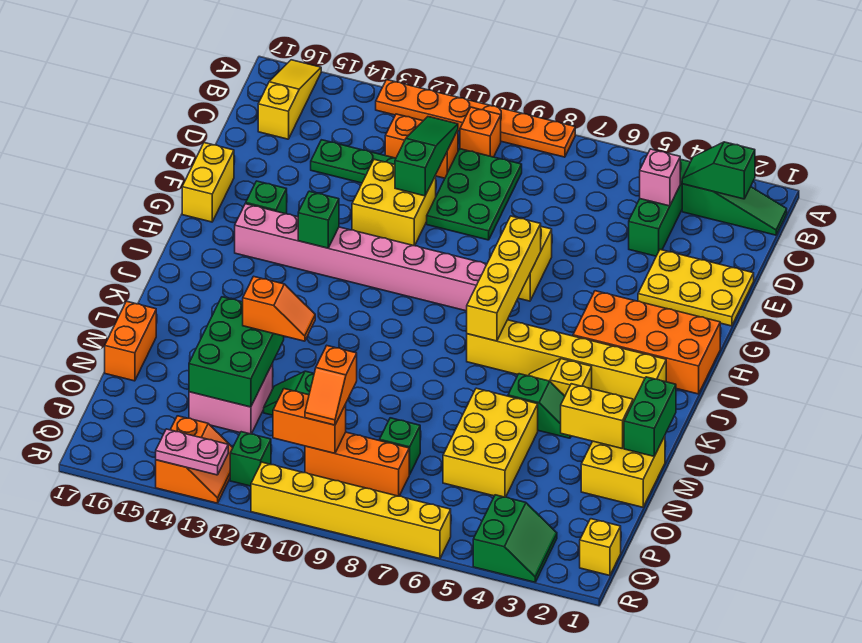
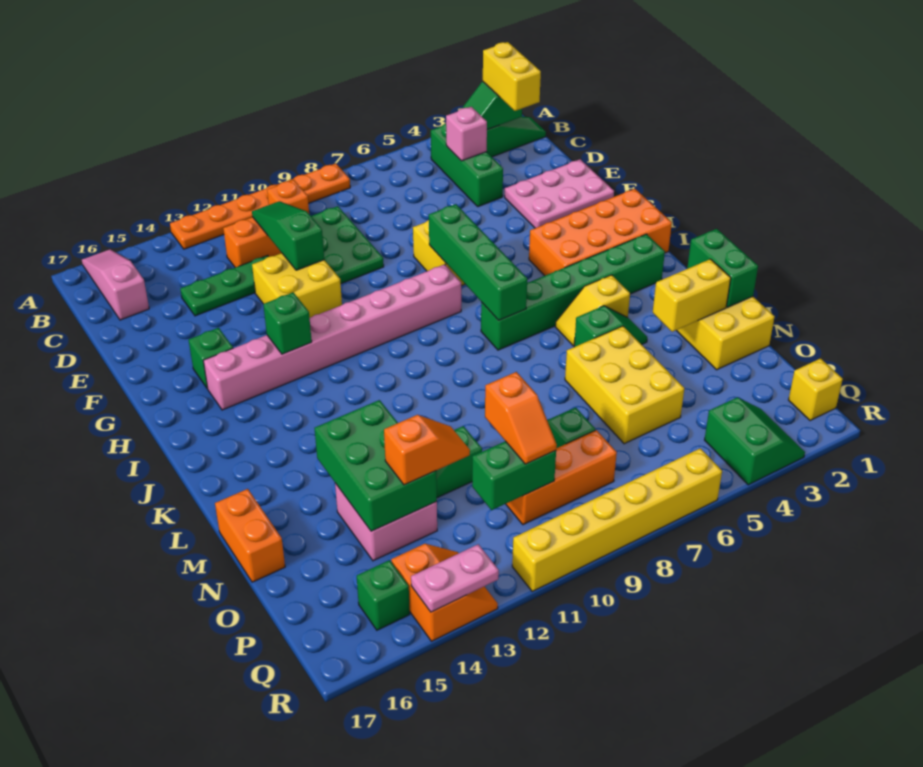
yellow slope A16:C16 level 1 top C -> pink slope A16:C16 level 1 top C
yellow plate E1:F3 level 1 -> pink plate E1:F3 level 1
yellow brick F17:G17 level 1 -> yellow brick B2:C2 level 3
yellow brick G7:J7 level 2 -> green brick G7:J7 level 2
yellow brick J2:J7 level 1 -> green brick J2:J7 level 1
orange slope M12:M13 level 3 top 13 -> orange slope O12:O13 level 3 top 13
orange brick P10:P11 level 2 -> green brick P10:P11 level 2
green brick Q12 level 1 -> green brick Q15 level 1

